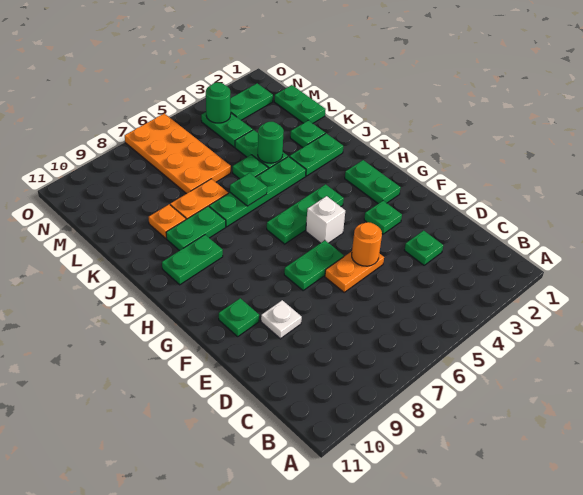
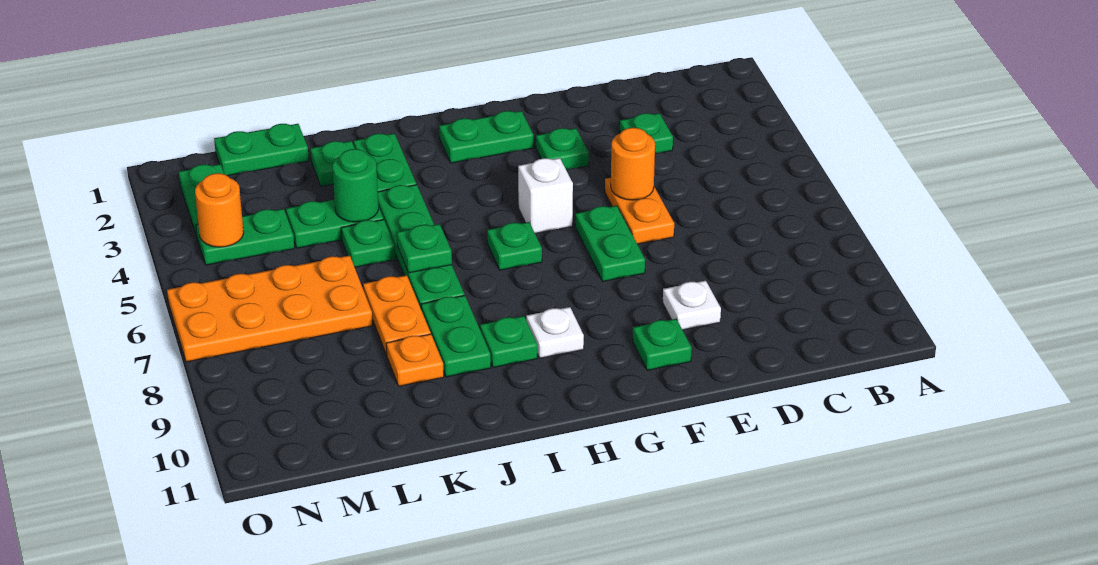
green plate H4:H6 level 1 -> green plate H6 level 1
none -> white plate H9 level 1
green plate I9:I10 level 1 -> green plate I9 level 1
green round brick N4 level 2 -> orange round brick N4 level 2

